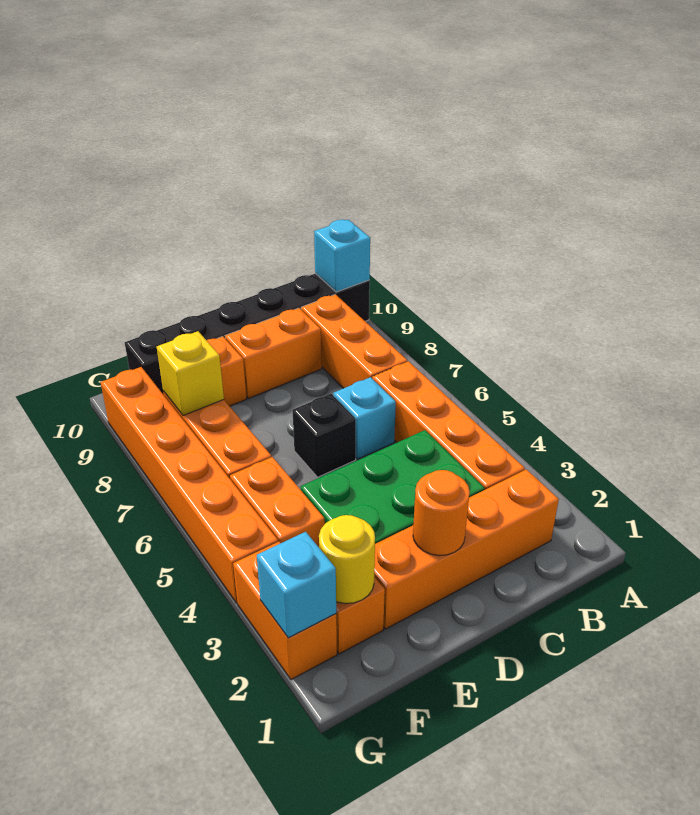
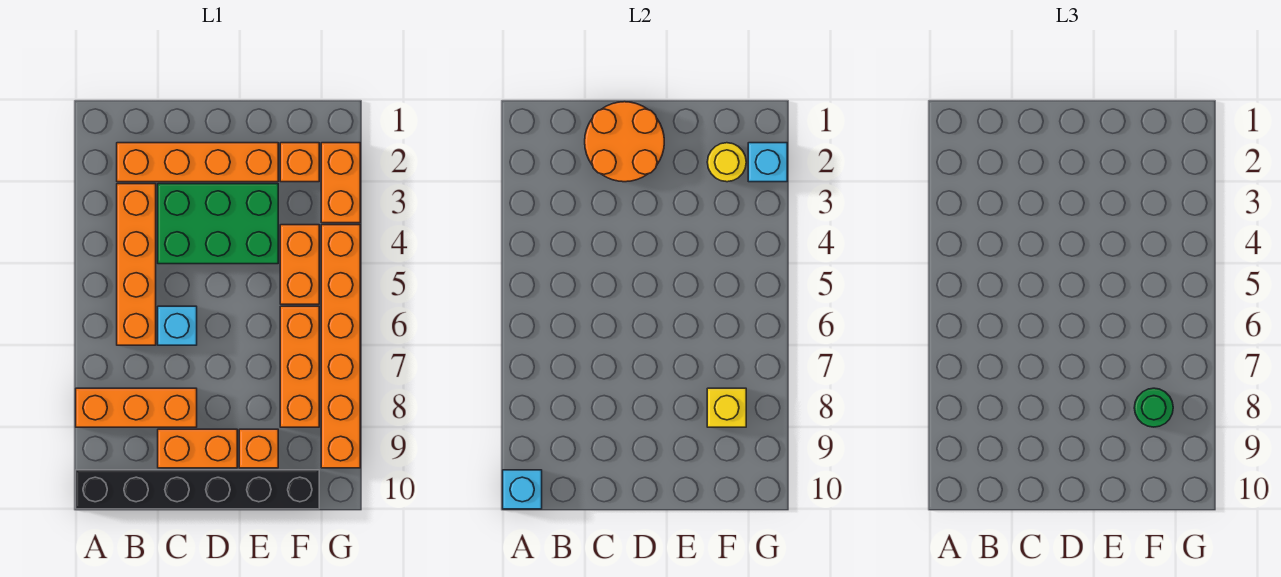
orange brick B7:B9 level 1 -> orange brick A8:C8 level 1
orange round brick D2 level 2 -> orange round brick C1:D2 level 2
black brick D6 level 1 -> none
none -> green round brick F8 level 3

